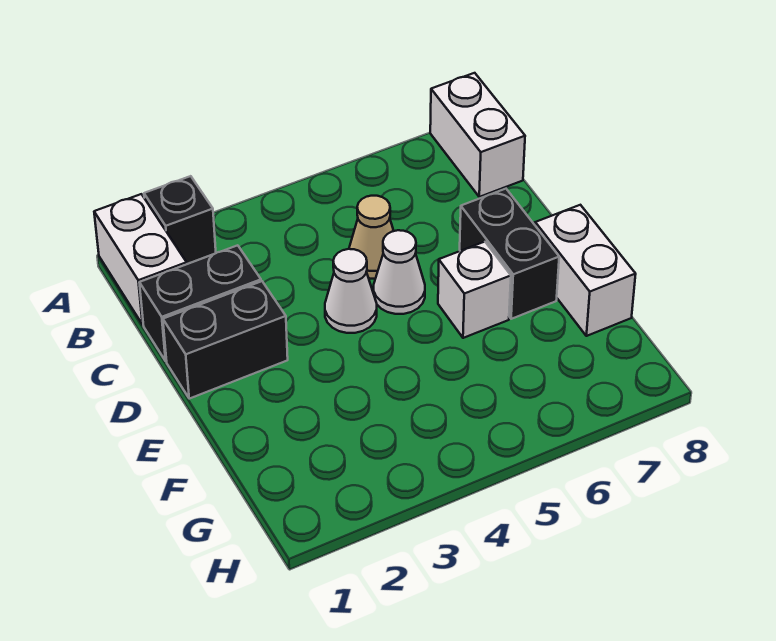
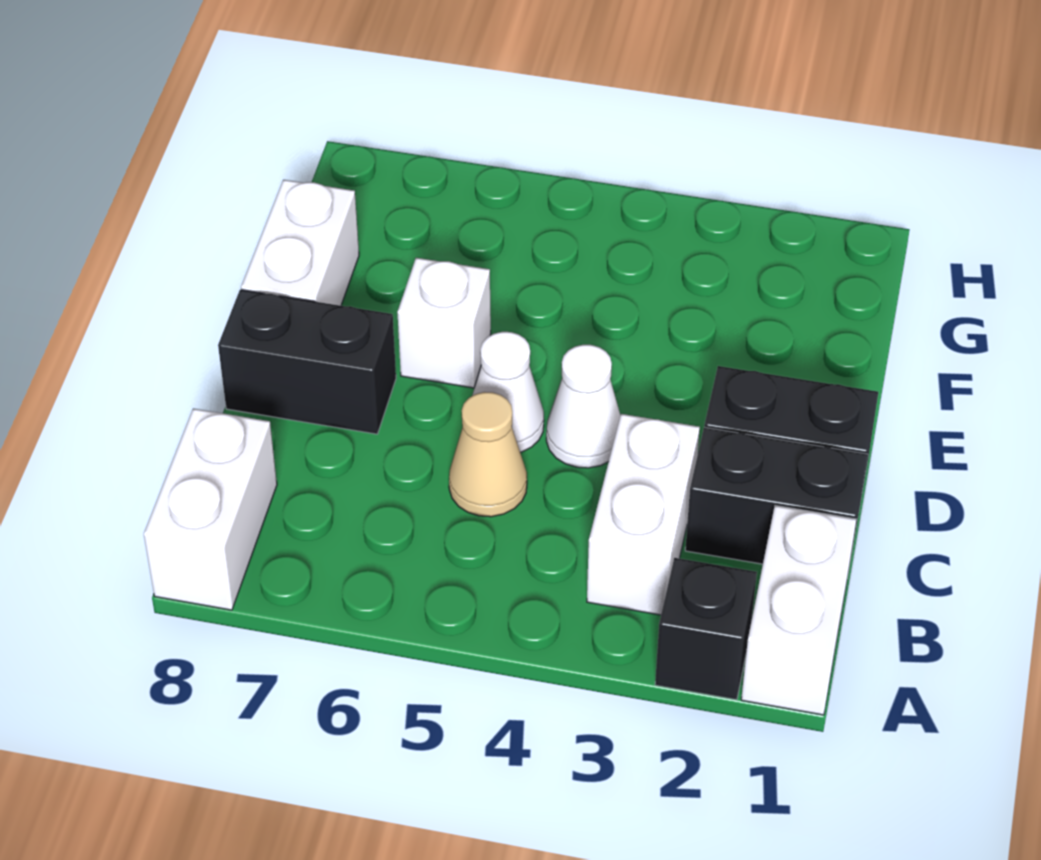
none -> white brick B3:C3 level 1
black brick D7:E7 level 1 -> black brick D7:D8 level 1

